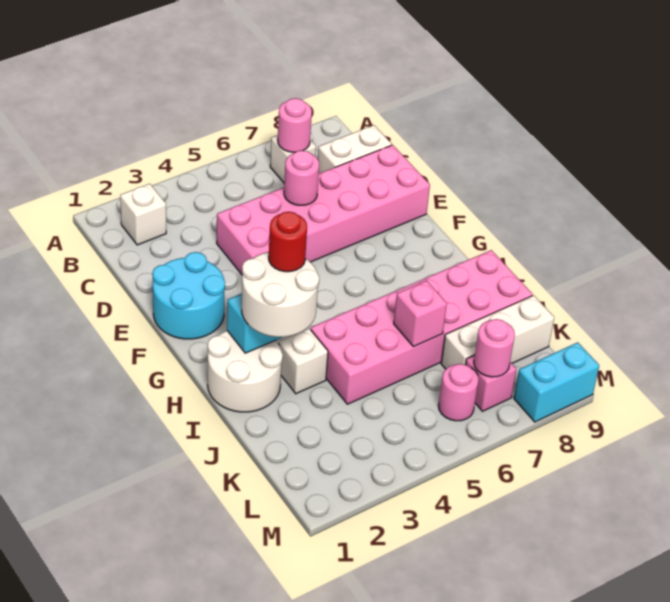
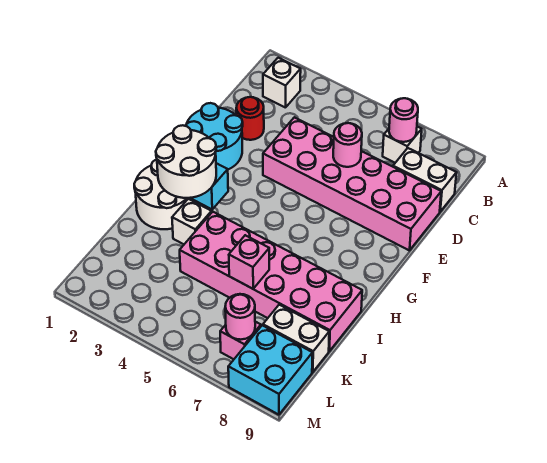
red round brick H3 level 4 -> red round brick D2 level 1
white brick K7:K9 level 1 -> white brick K8:K9 level 1
pink round brick L6 level 1 -> none
cyan brick M8:M9 level 1 -> cyan brick L8:M9 level 1

